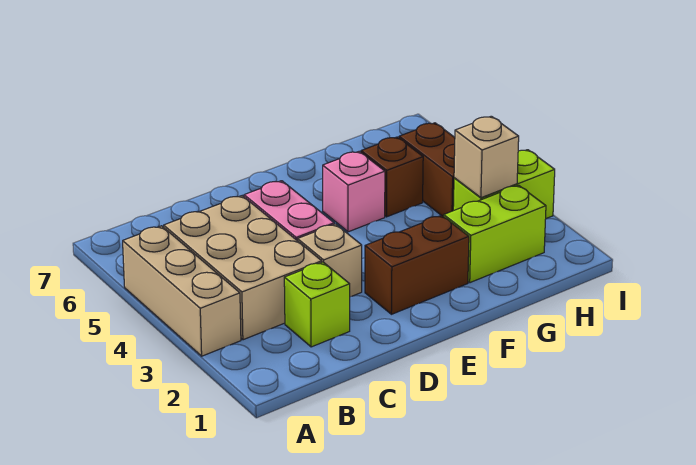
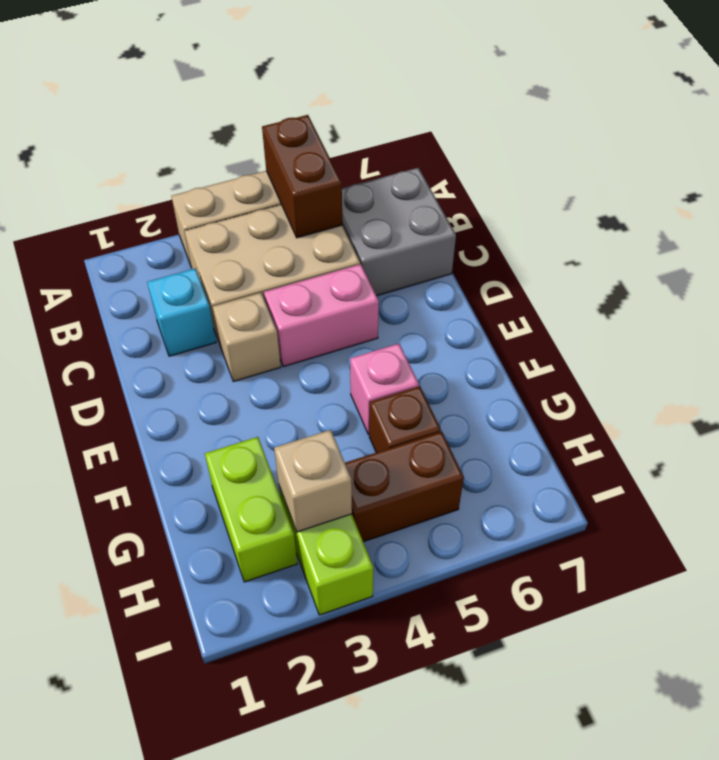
none -> grey brick B6:C7 level 1
lime brick C2 level 1 -> cyan brick C2 level 1
brown brick E2:F2 level 1 -> brown brick A5:B5 level 2

